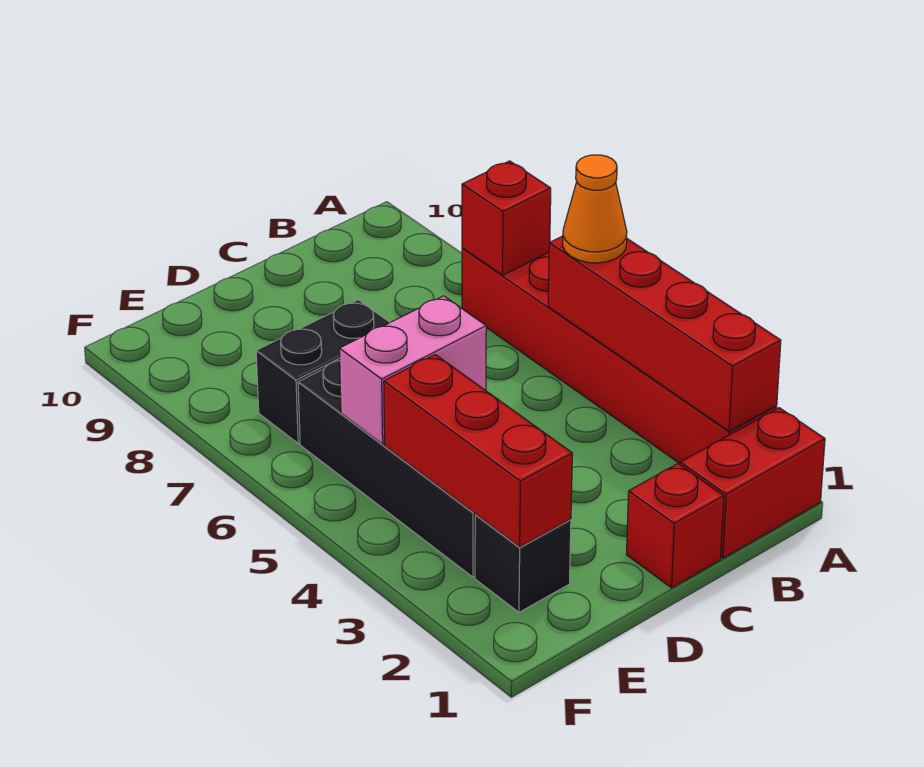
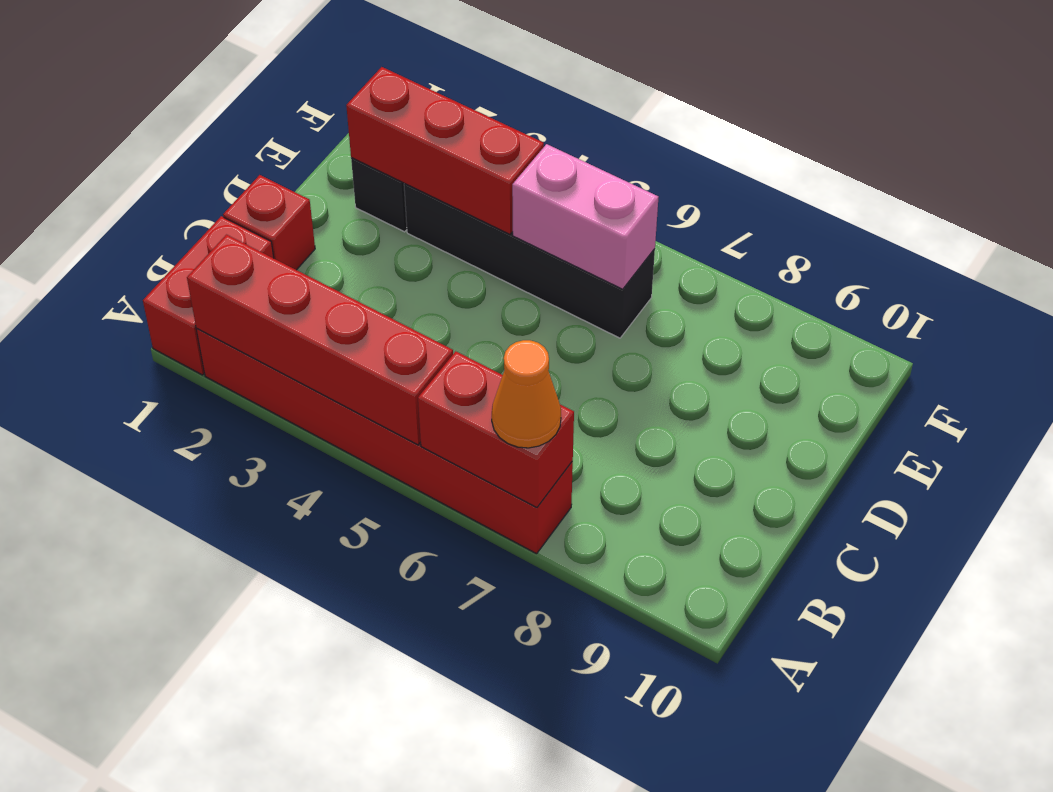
orange cone A5 level 3 -> orange cone A7 level 3
red brick A7 level 2 -> red brick A6:A7 level 2
pink brick D5:E5 level 2 -> pink brick E5:E6 level 2
black brick D7:E7 level 1 -> none

